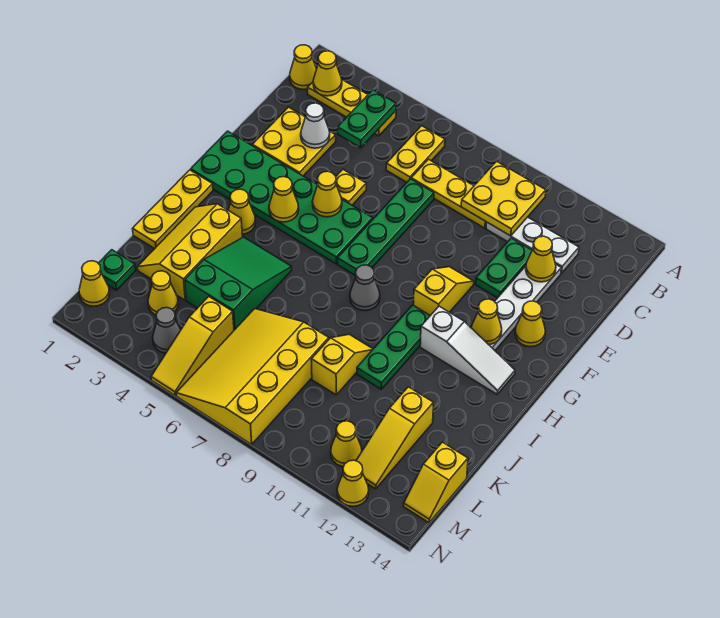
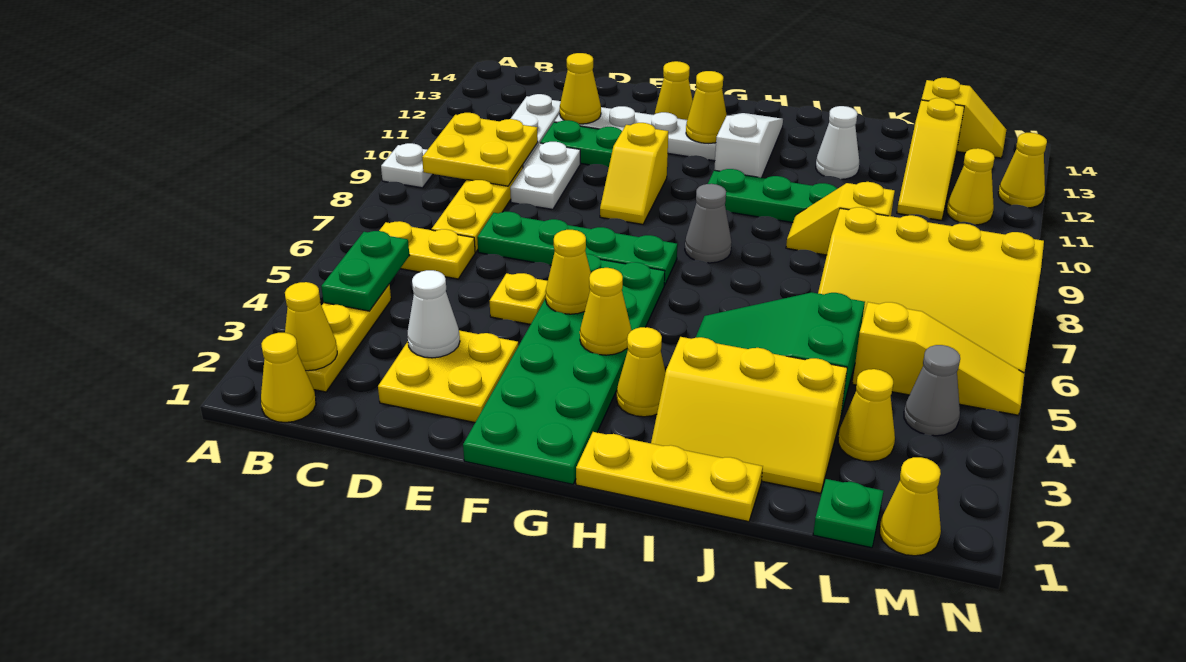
none -> white plate A9 level 1
green plate B4:C4 level 2 -> green plate B4:B5 level 2
none -> white plate D9:D10 level 1
yellow slope F10:G10 level 1 top G -> yellow slope F9:F10 level 1 top 10
none -> white cone J12 level 1
yellow slope K12:M12 level 1 top K -> yellow slope L11:L13 level 1 top 13

